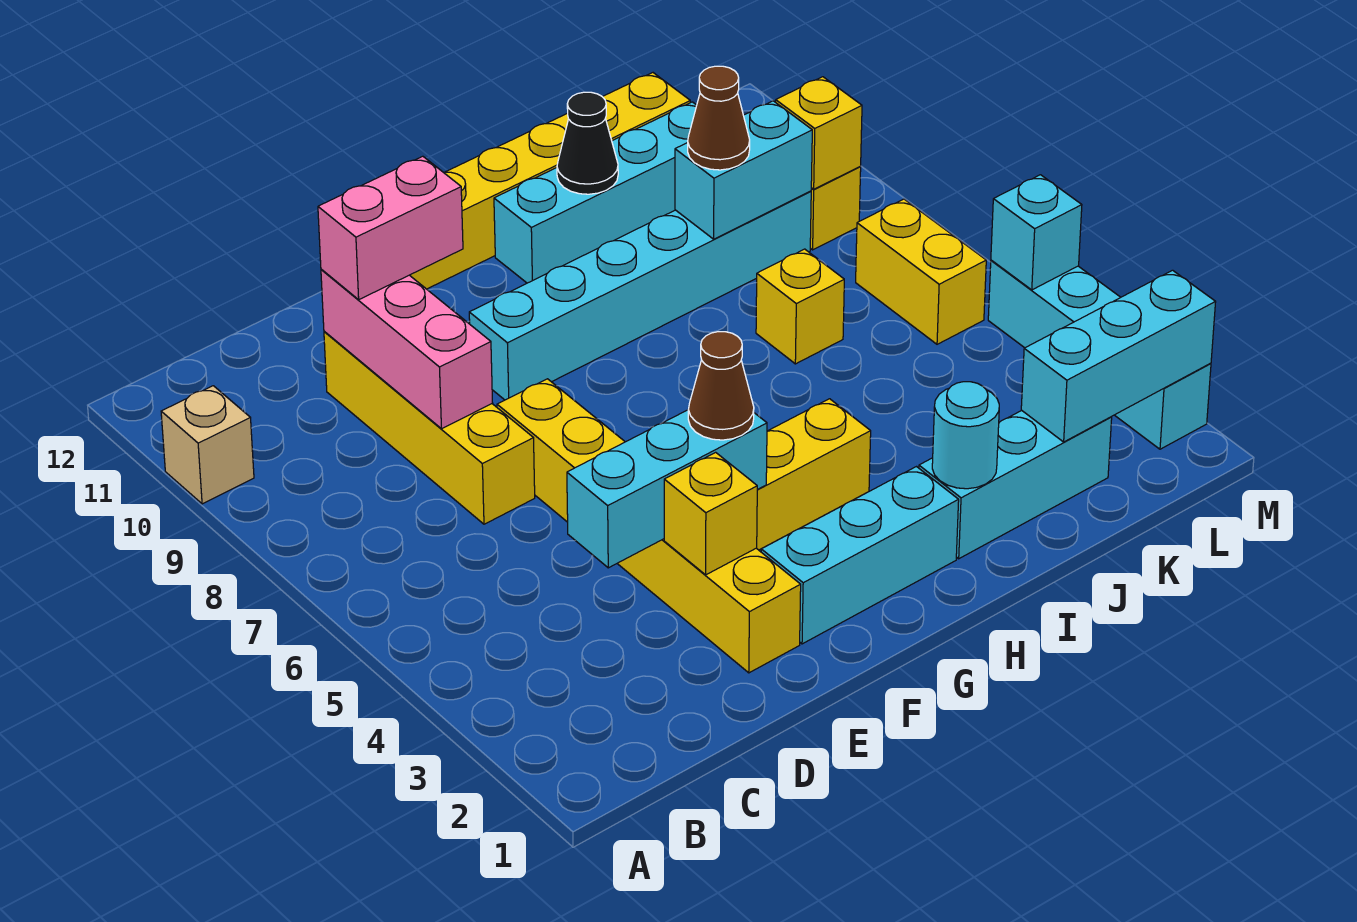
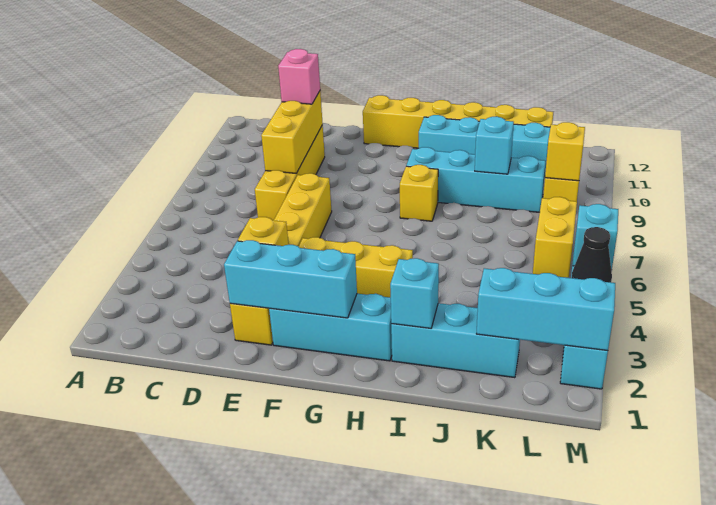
tan brick A10 level 1 -> none
cyan brick D4:F4 level 2 -> cyan brick E2:G2 level 2
pink brick D8:D10 level 2 -> yellow brick D8:D10 level 2
pink brick D10:E10 level 3 -> pink brick D10 level 3
brown cone F4 level 3 -> none
cyan brick F9:K9 level 1 -> cyan brick H9:K9 level 1
cyan round brick I2 level 2 -> cyan brick I2 level 2
black cone I11 level 2 -> black cone M4 level 2
yellow brick J7 level 1 -> yellow brick H8 level 1
cyan brick J9:K9 level 2 -> cyan brick J9 level 2
brown cone J9 level 3 -> none

